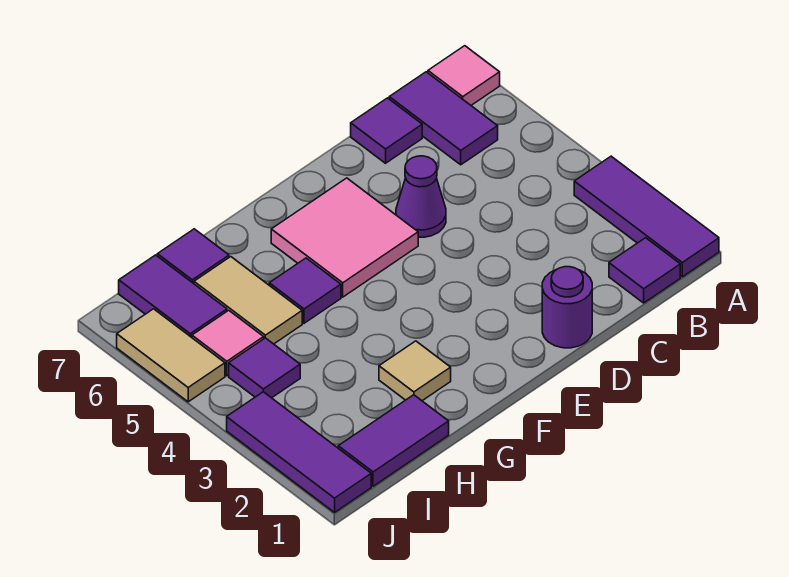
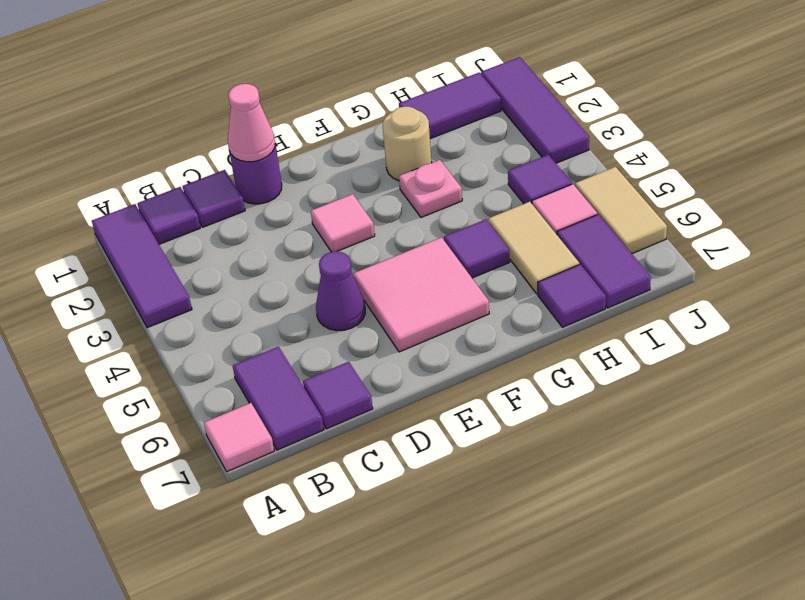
none -> purple tile C1 level 1
none -> pink cone D1 level 2
none -> pink tile E3 level 1
tan tile G2 level 1 -> tan round brick G2 level 1
none -> pink plate G3 level 1

